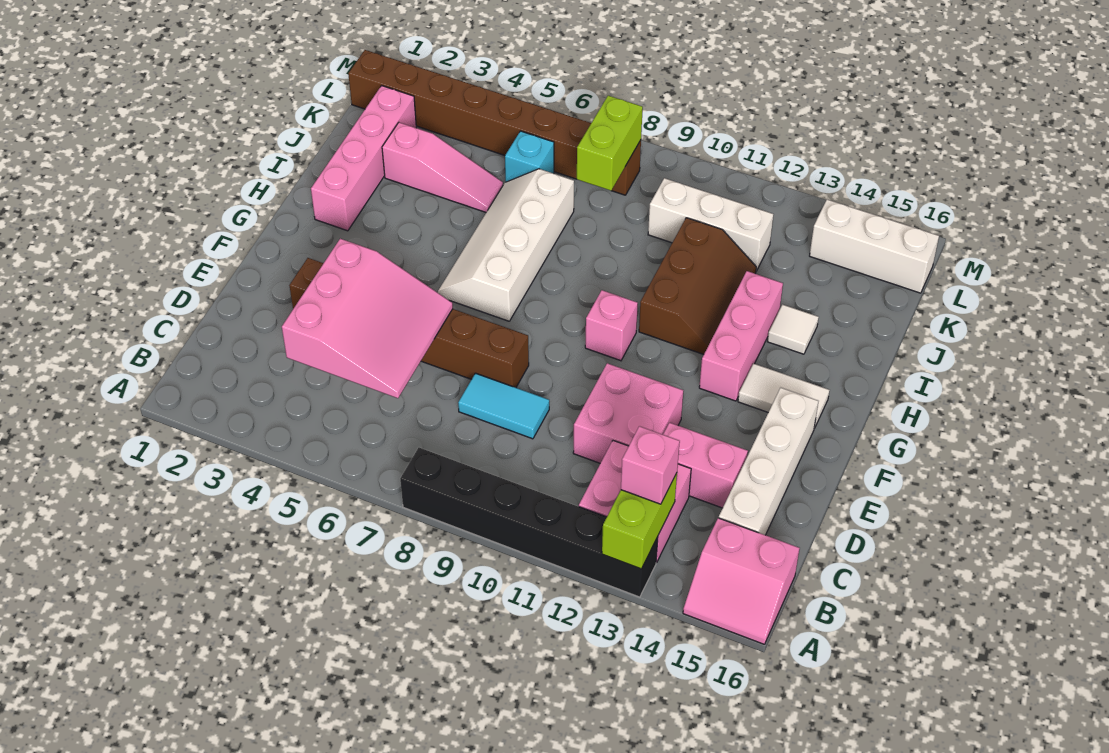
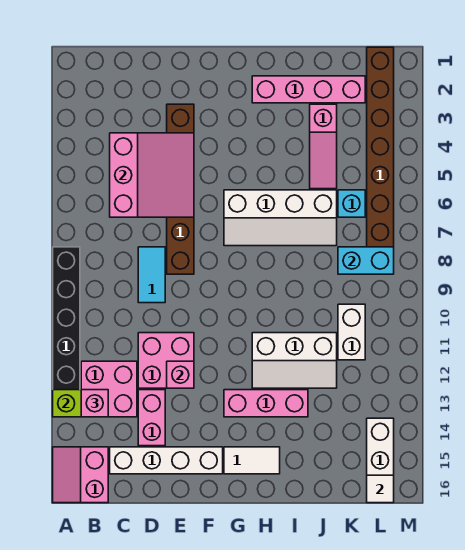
pink slope C4:E6 level 2 top 4 -> pink slope C4:E6 level 2 top C
white slope G6:J7 level 1 top 7 -> white slope G6:J7 level 1 top 6
pink brick G10 level 1 -> pink brick E12 level 2
white tile G14:G15 level 1 -> white tile G15:H15 level 1
brown slope H11:J12 level 1 top 11 -> white slope H11:J12 level 1 top 11
white tile I14 level 1 -> white tile L16 level 2
lime brick K8:L8 level 2 -> cyan brick K8:L8 level 2
white brick K10:K12 level 1 -> white brick K10:K11 level 1

